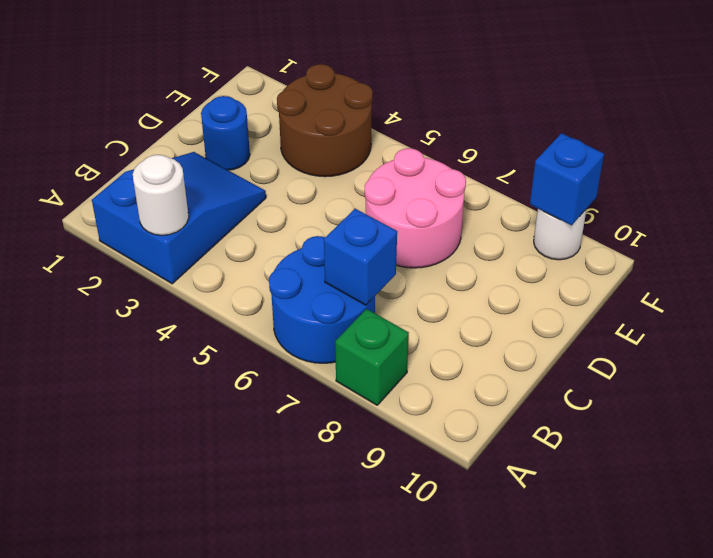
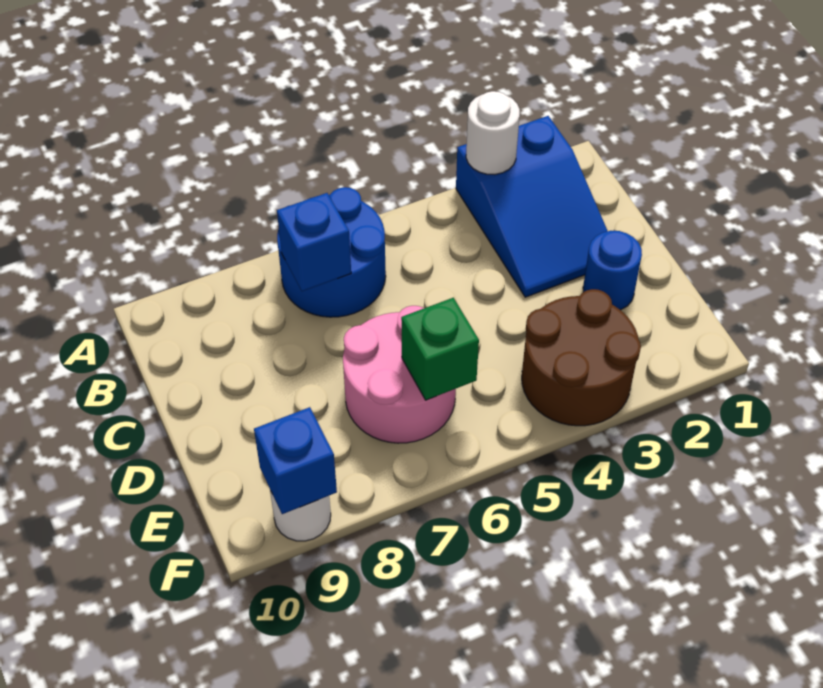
green brick A8 level 1 -> green brick E6 level 2

